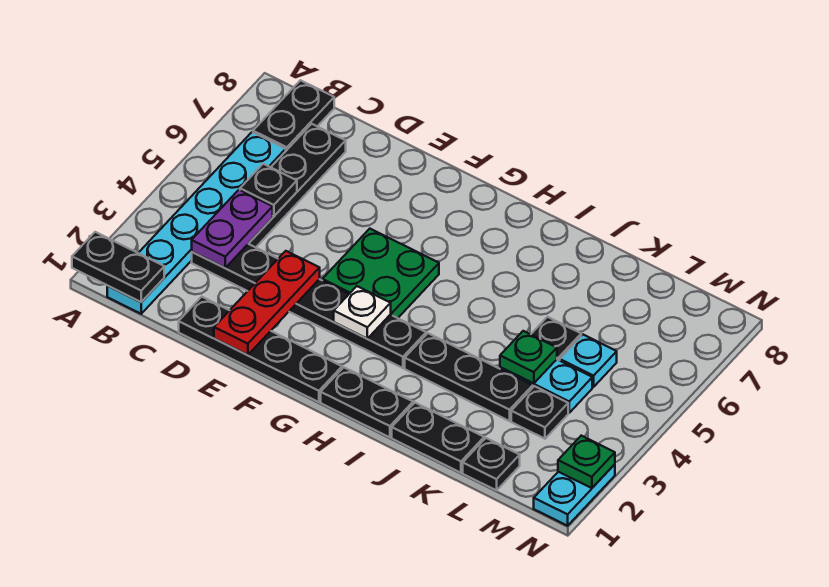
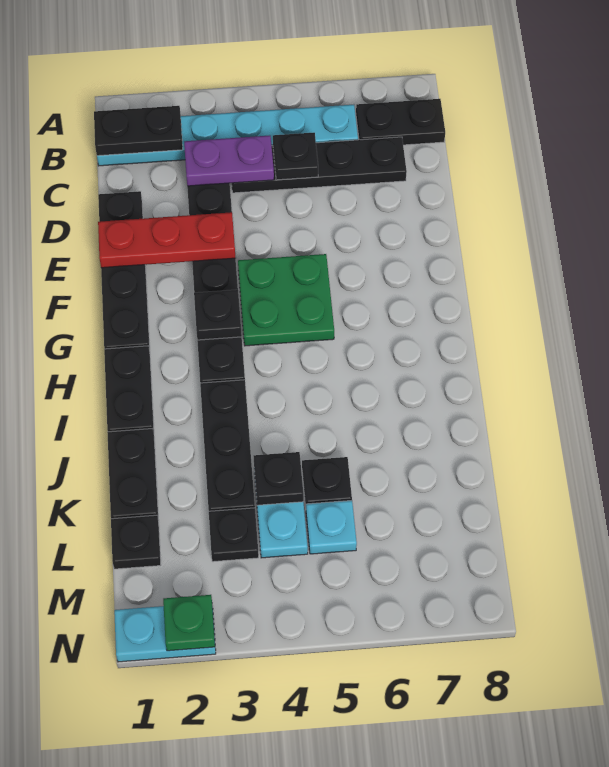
black plate A1:B1 level 2 -> black plate B1:B2 level 2
white plate G3 level 2 -> black plate G3 level 2
green plate K4 level 2 -> black plate K4 level 2

